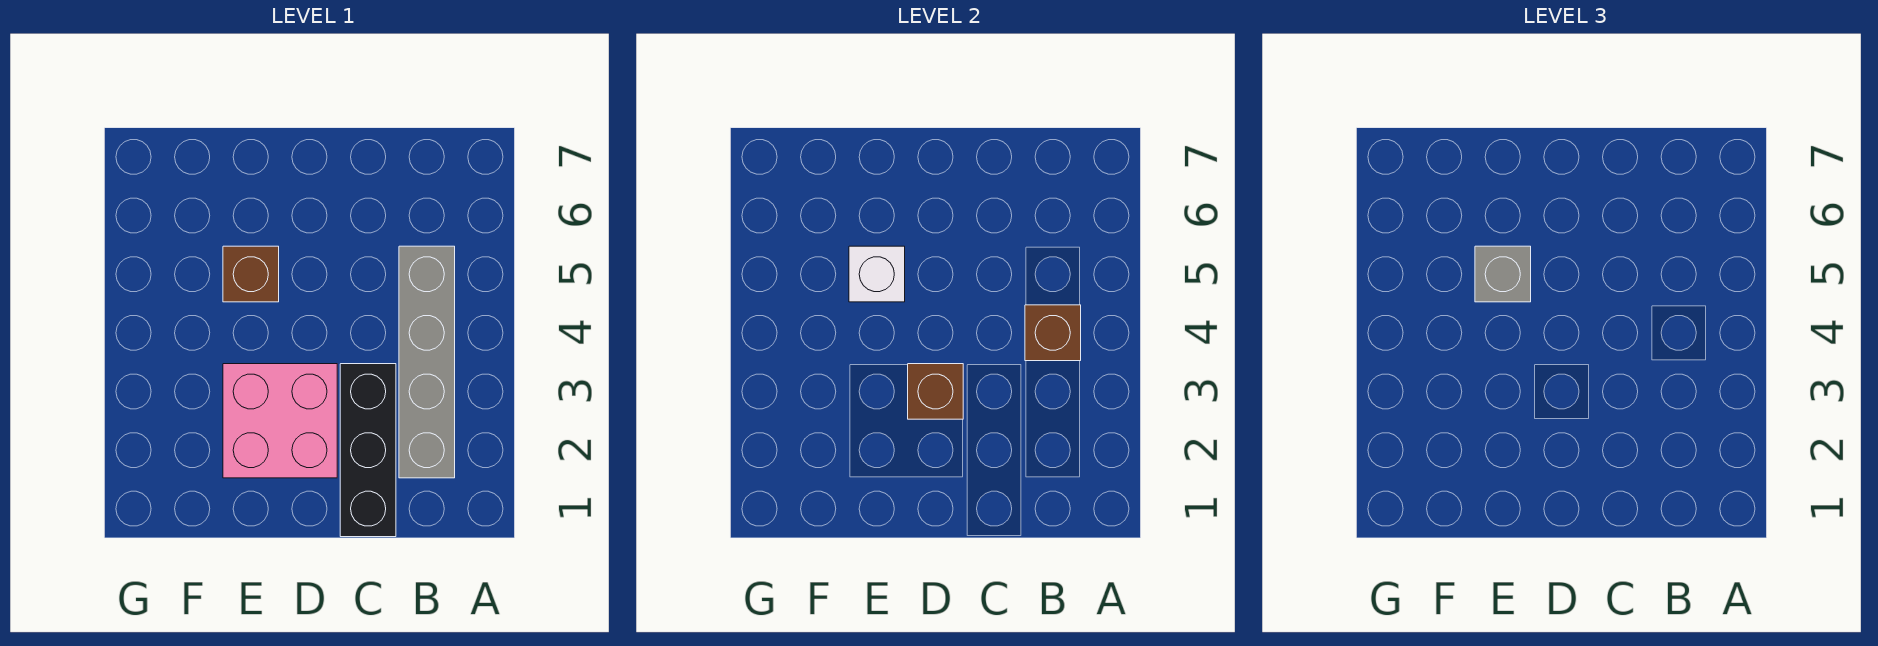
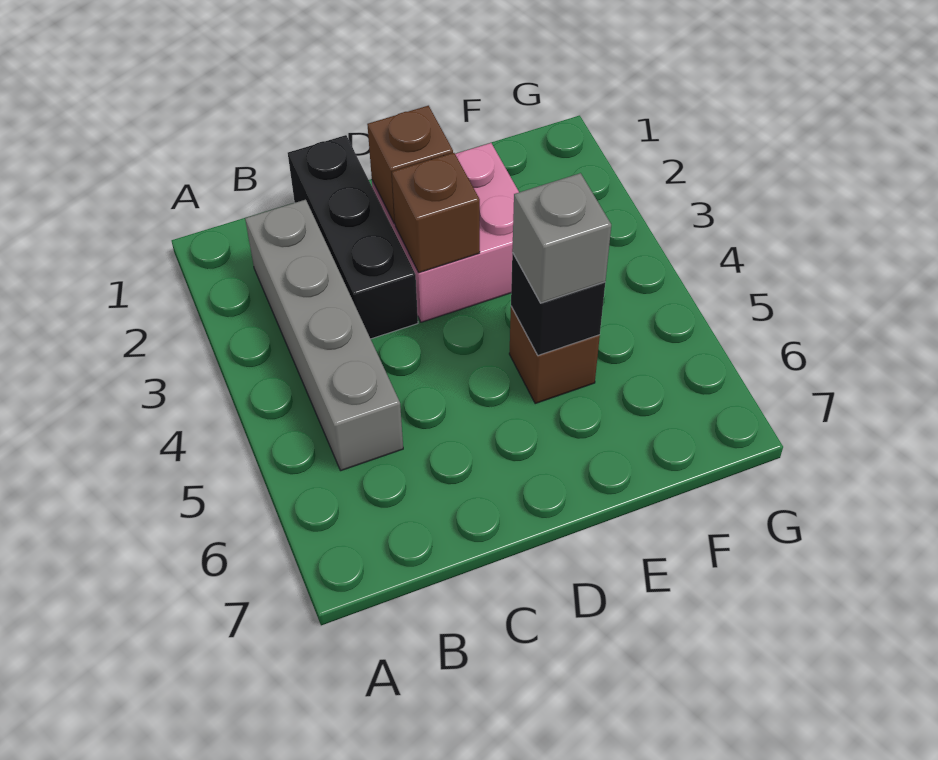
brown brick B4 level 2 -> brown brick D2 level 2
white brick E5 level 2 -> black brick E5 level 2

